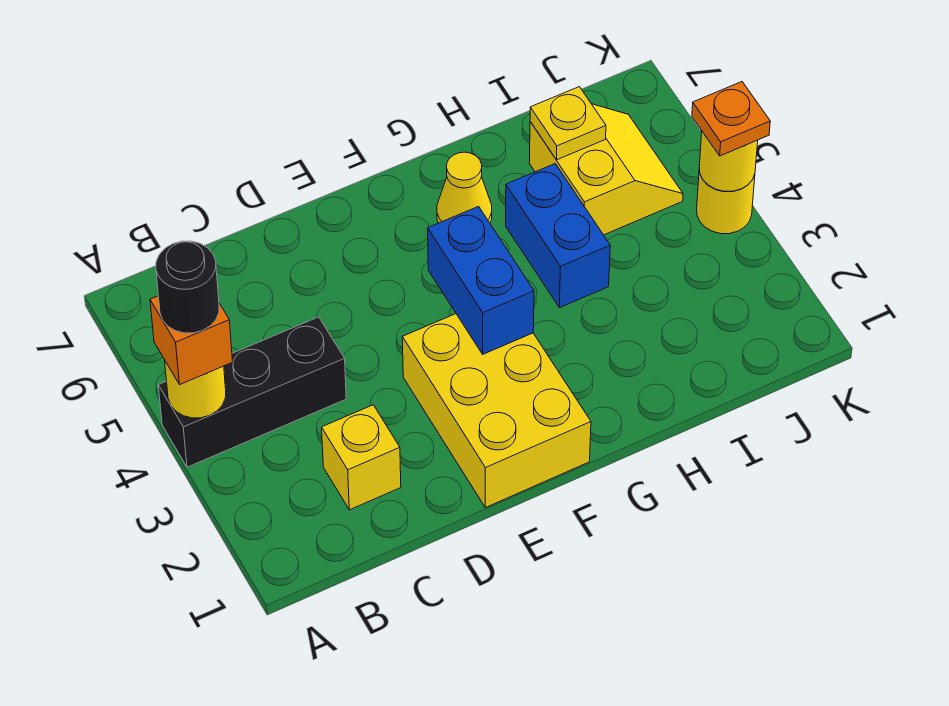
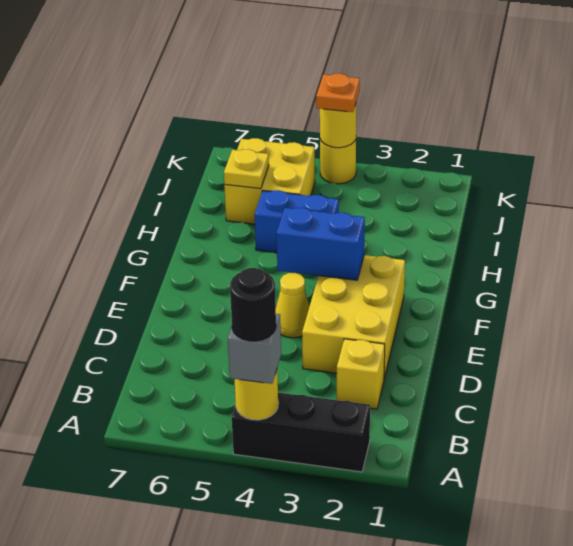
black brick A4:C4 level 1 -> black brick A2:A4 level 1
orange brick A4 level 3 -> grey brick A4 level 3
yellow brick E1:F3 level 1 -> yellow brick D2:F3 level 1
yellow cone G6 level 1 -> yellow cone E4 level 1
yellow slope I5:J6 level 1 top I -> yellow brick I5:J6 level 1

